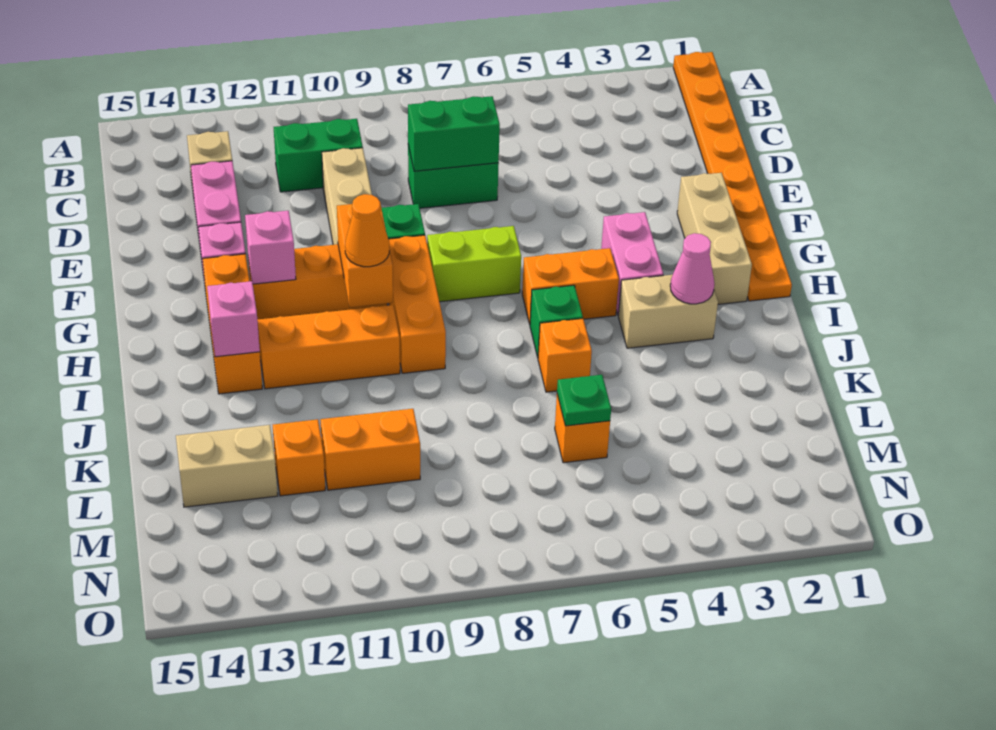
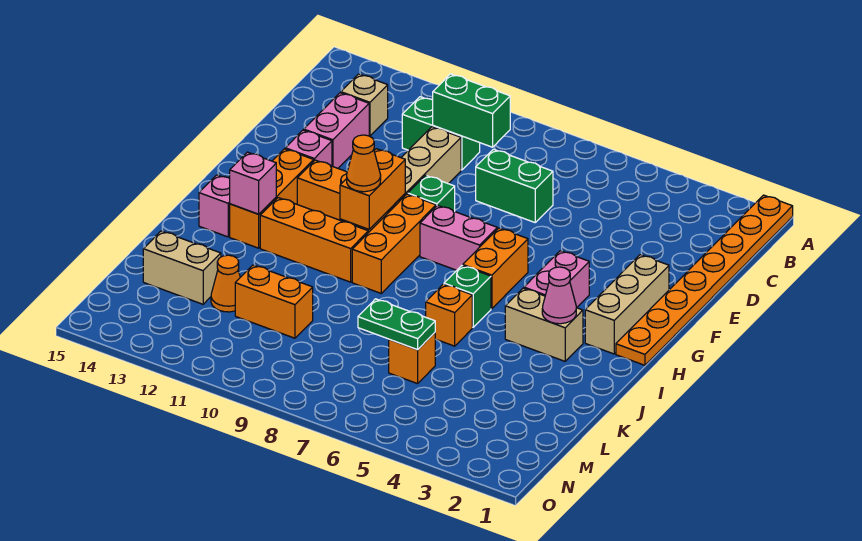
green brick D7:D8 level 2 -> green brick C9:C10 level 2
lime brick G7:G8 level 1 -> pink brick G7:G8 level 1
pink brick G12 level 2 -> pink brick I14 level 1
orange brick H5:H6 level 1 -> orange brick G6:H6 level 1
green plate L6 level 2 -> green plate L6:L7 level 2
orange brick L12 level 1 -> orange cone L12 level 1

